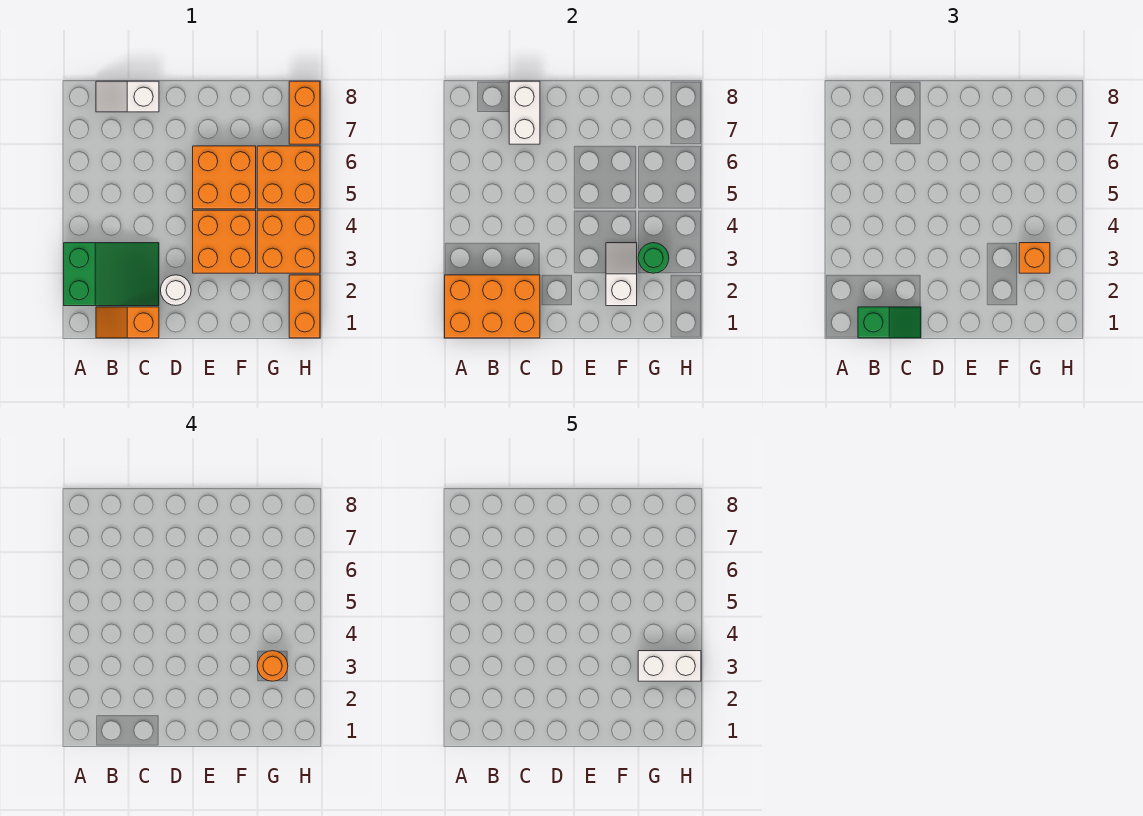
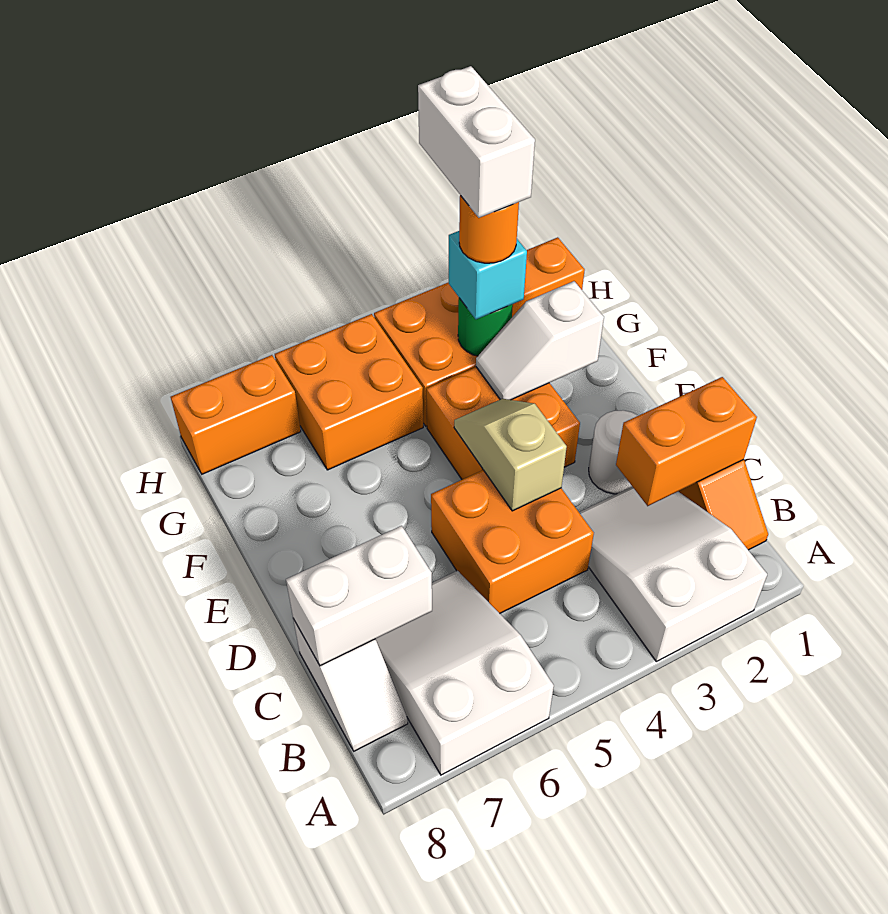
orange brick A1:C2 level 2 -> orange brick C1:C2 level 2
green slope A2:C3 level 1 top A -> white slope A2:C3 level 1 top A
none -> white slope A6:C7 level 1 top A
green slope B1:C1 level 3 top B -> none
none -> tan slope D4:E4 level 2 top D
orange brick E5:F6 level 1 -> orange brick C4:D5 level 1
orange brick G3 level 3 -> cyan brick G3 level 3

